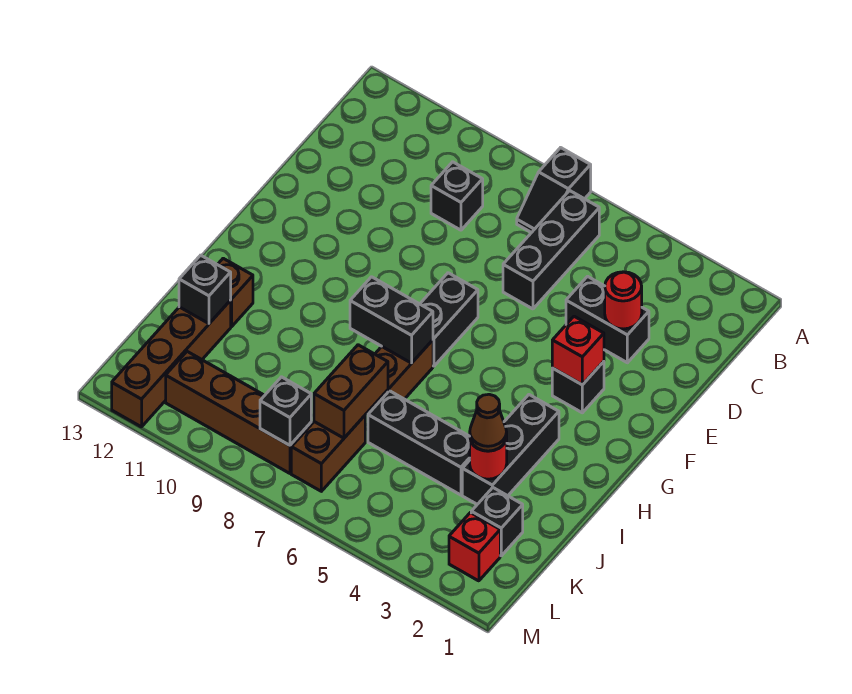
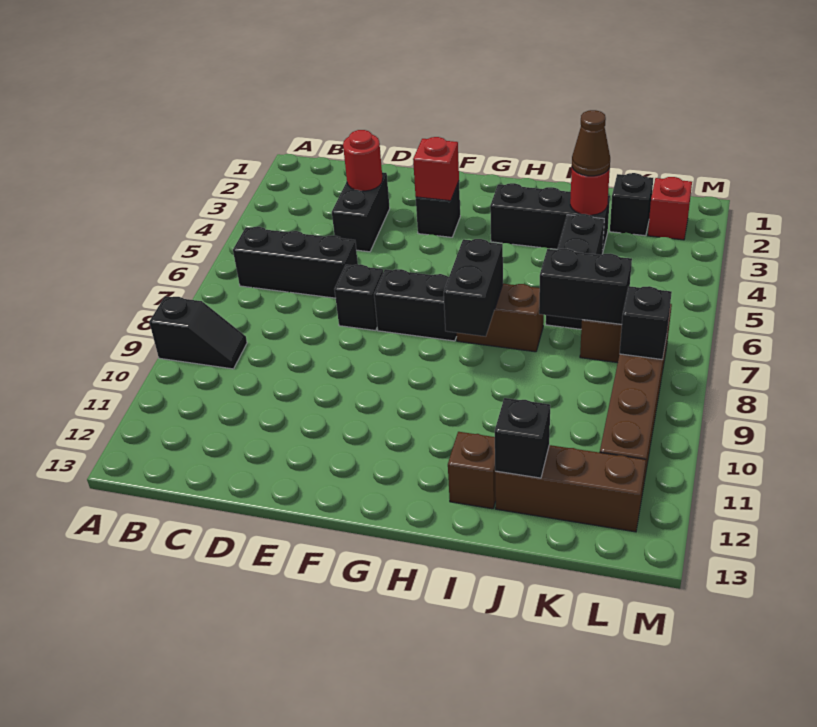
black slope A7:B7 level 1 top A -> black slope A9:B9 level 1 top A
black brick C9 level 1 -> black brick E7 level 1
brown brick J7:K7 level 2 -> black brick J7:K7 level 2
brown brick J12:M12 level 1 -> brown brick J12:L12 level 1

